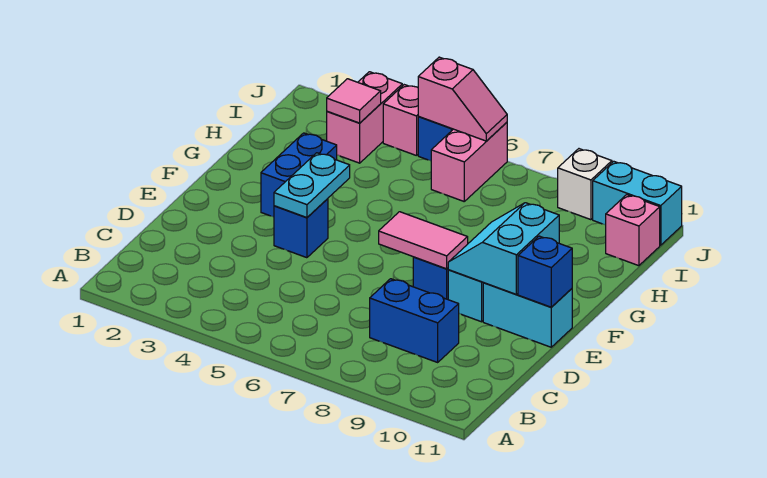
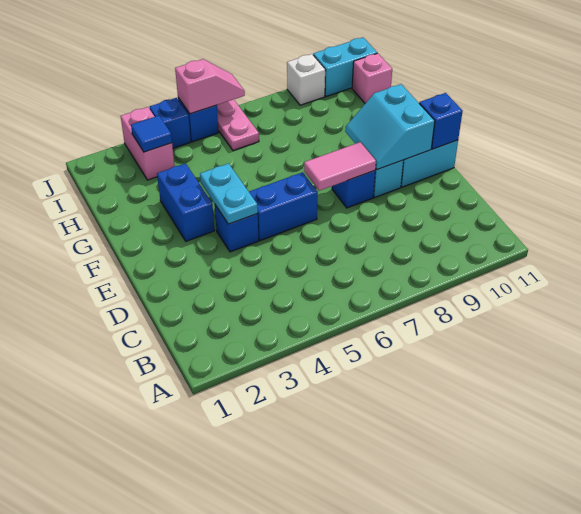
blue brick C8:C9 level 1 -> blue brick E5:E6 level 1
pink tile I3 level 2 -> blue tile I3 level 2
pink brick I6:J6 level 1 -> pink plate I6:J6 level 1
pink brick J4 level 1 -> blue brick J4 level 1

